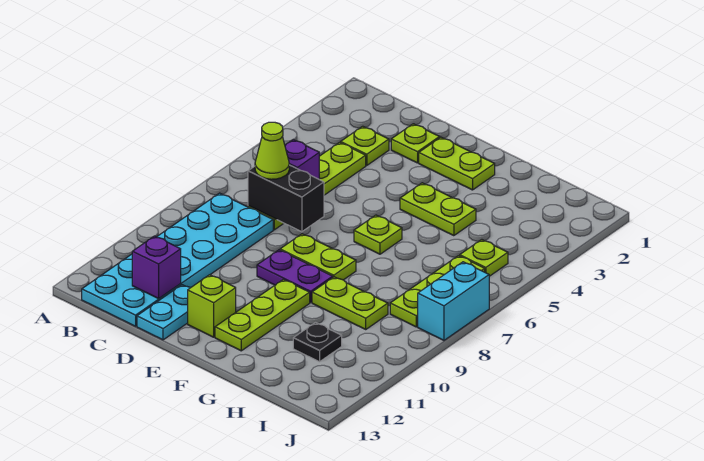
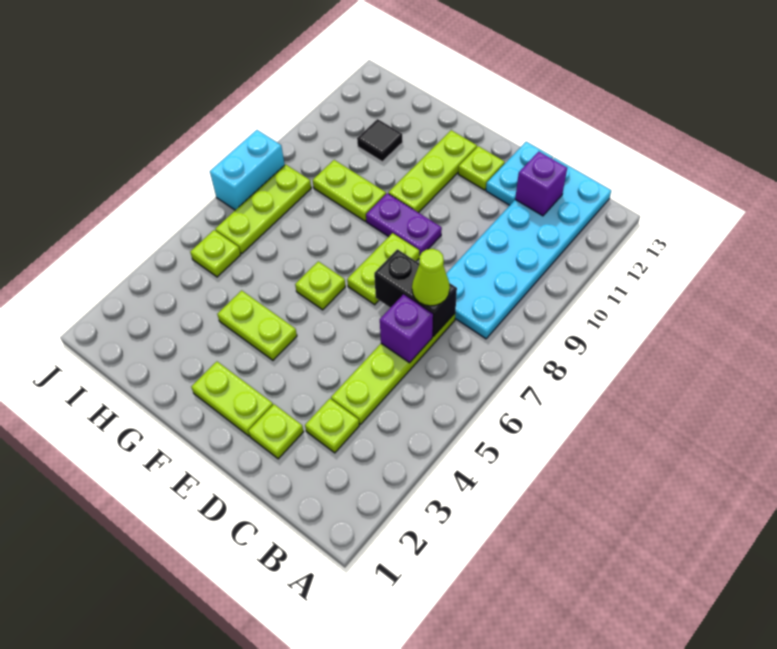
lime plate E8:F8 level 1 -> lime plate E7:E8 level 1
lime brick E12 level 1 -> lime plate E12 level 1
black plate H11 level 1 -> black tile H11 level 1

